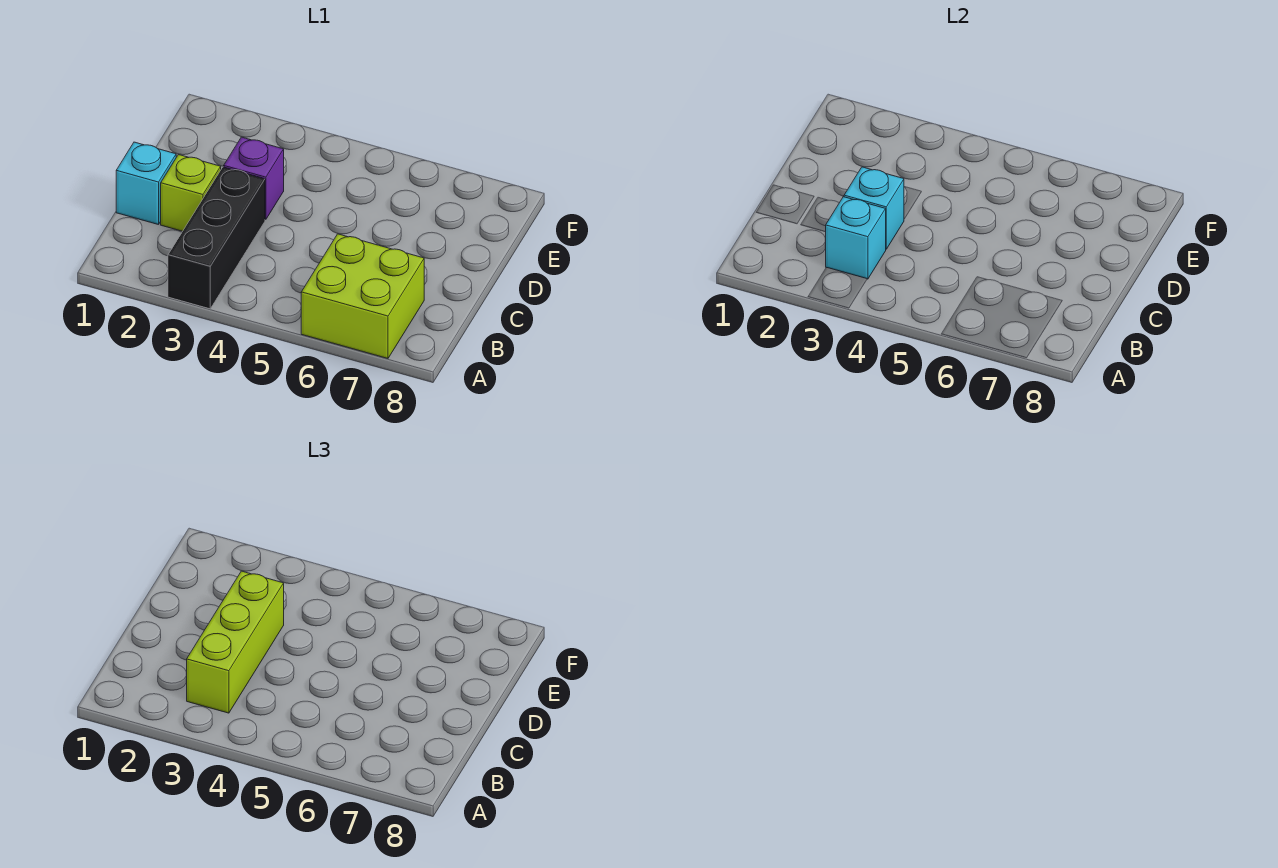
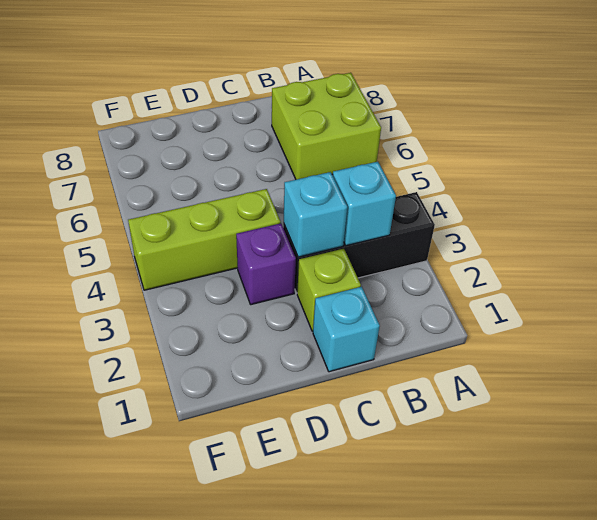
lime brick B3:D3 level 3 -> lime brick D4:F4 level 1

